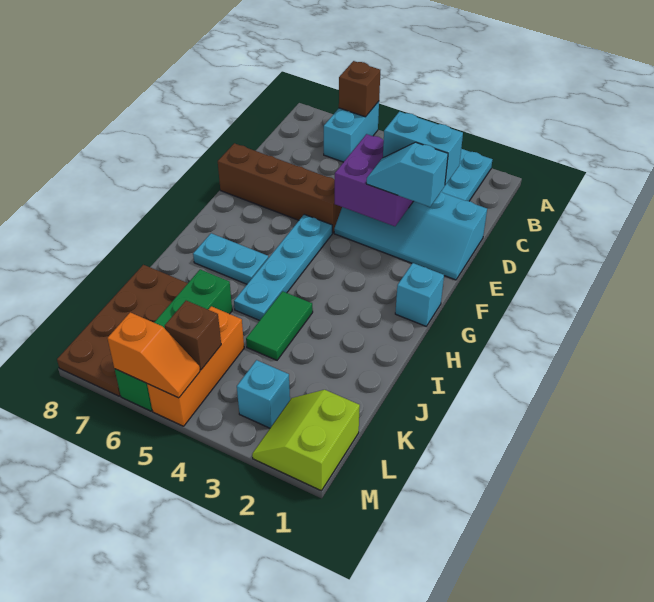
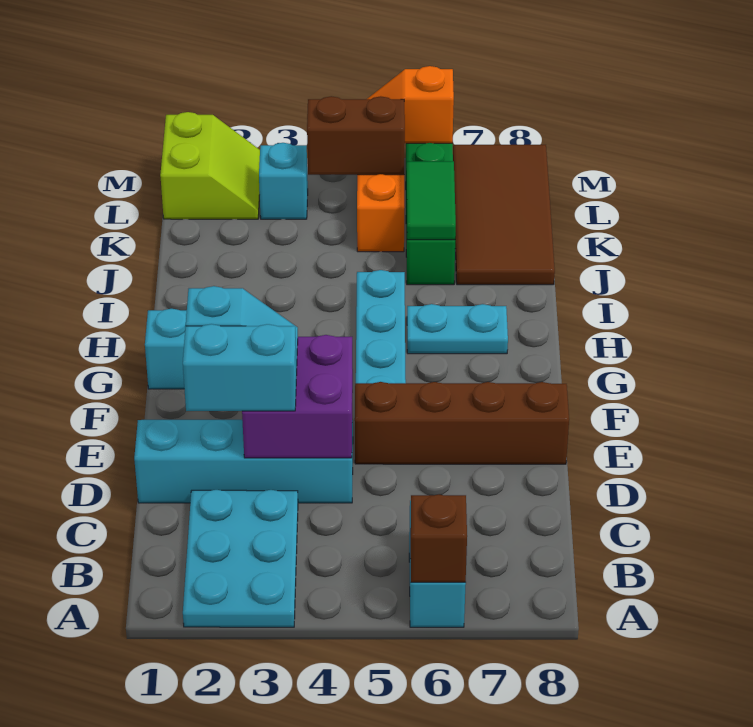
green tile I4:J4 level 1 -> green tile J6:K6 level 2
brown plate J7:M8 level 1 -> brown tile J7:M8 level 1
brown brick L5 level 2 -> brown brick L4:L5 level 2

